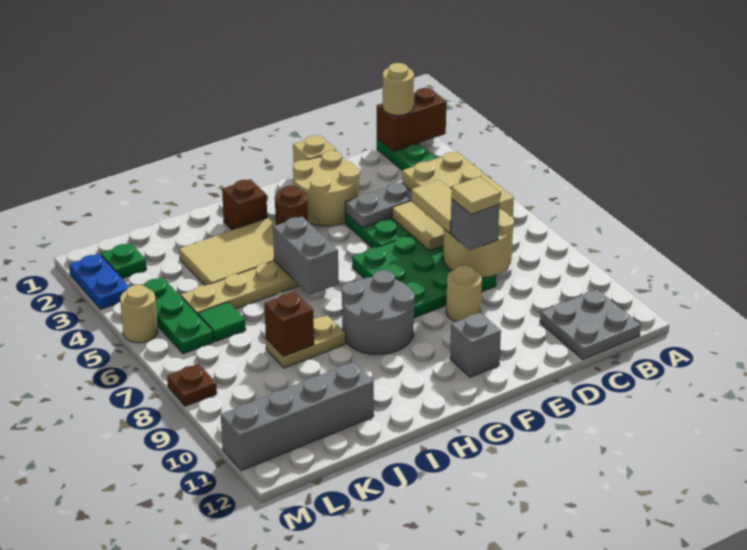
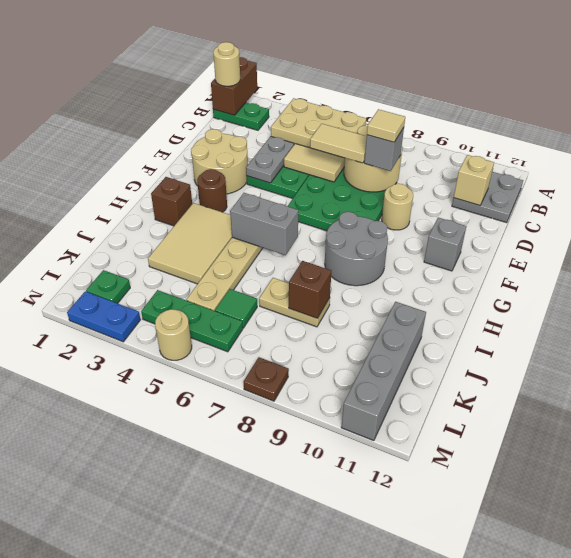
tan brick E1 level 1 -> tan brick C11 level 2
tan plate I8:J8 level 1 -> tan plate J7:J8 level 1

